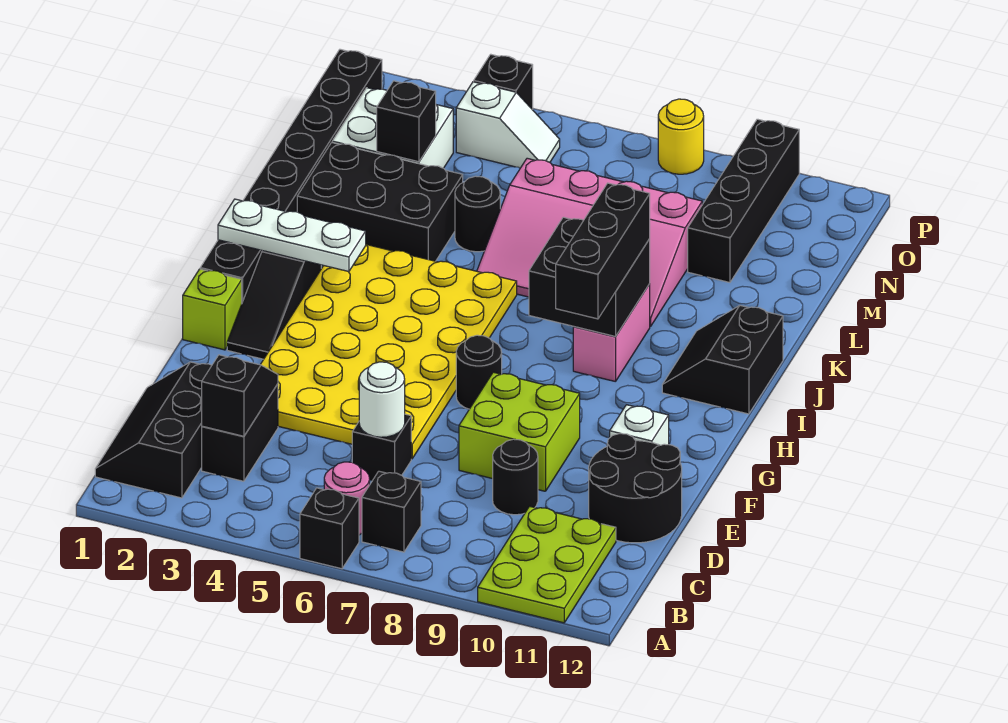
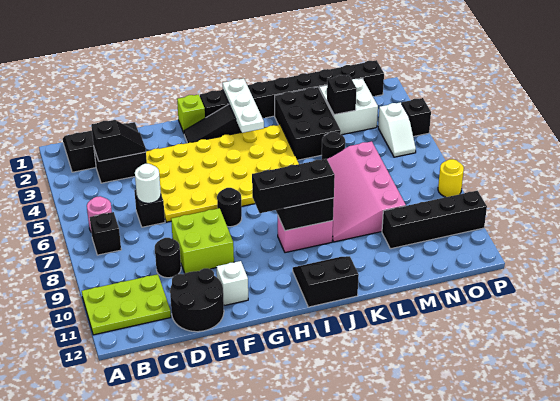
black brick A6 level 1 -> none

